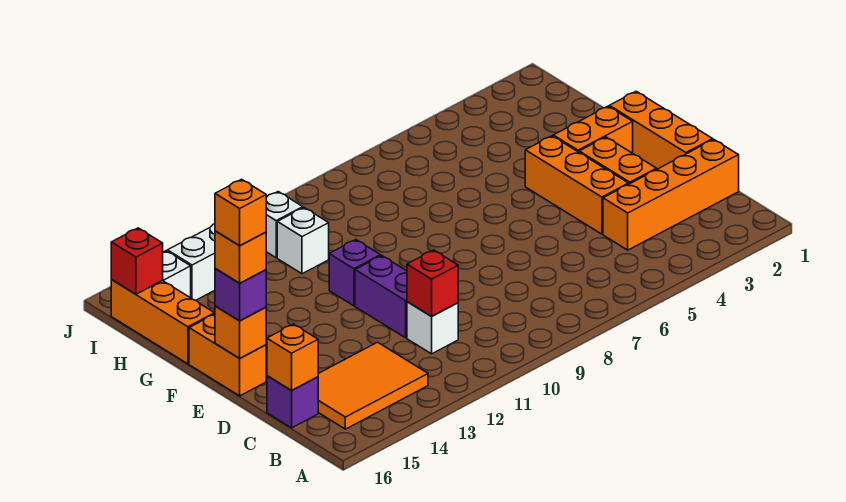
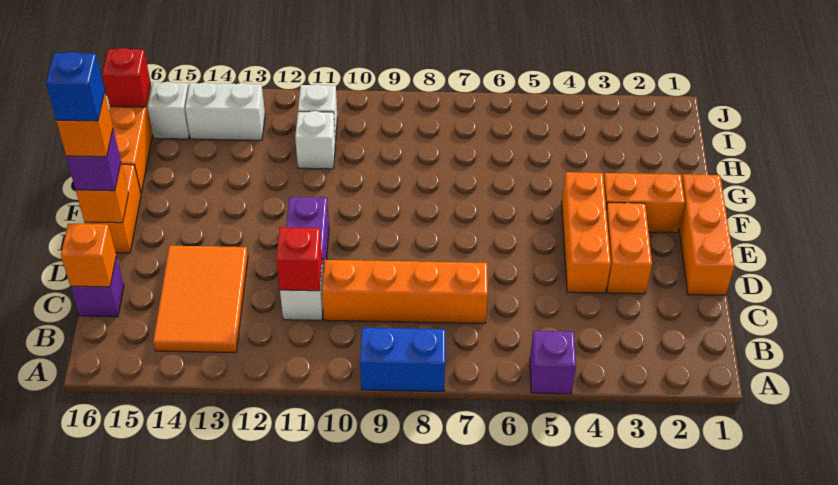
none -> blue brick A8:A9 level 1
orange tile B13:C15 level 1 -> orange tile B13:D14 level 1
orange brick C1:C4 level 1 -> orange brick C7:C10 level 1
orange brick E16 level 5 -> blue brick E16 level 5
purple brick F11 level 1 -> purple brick A5 level 1

